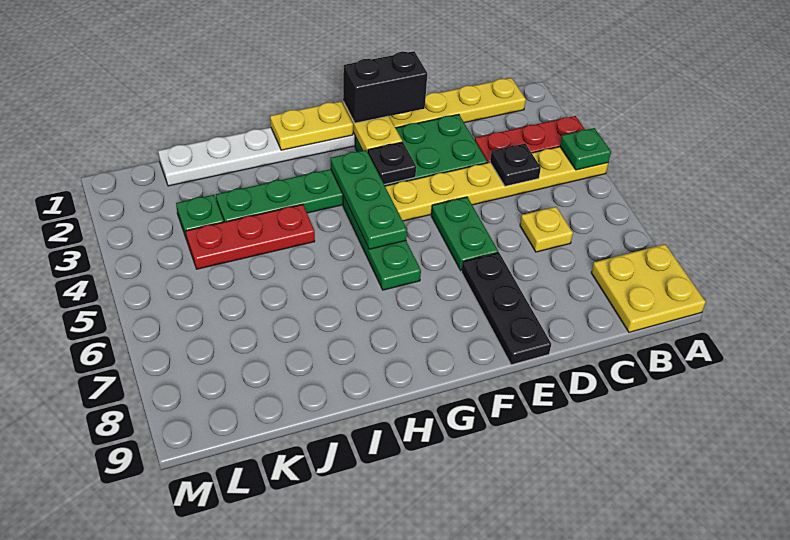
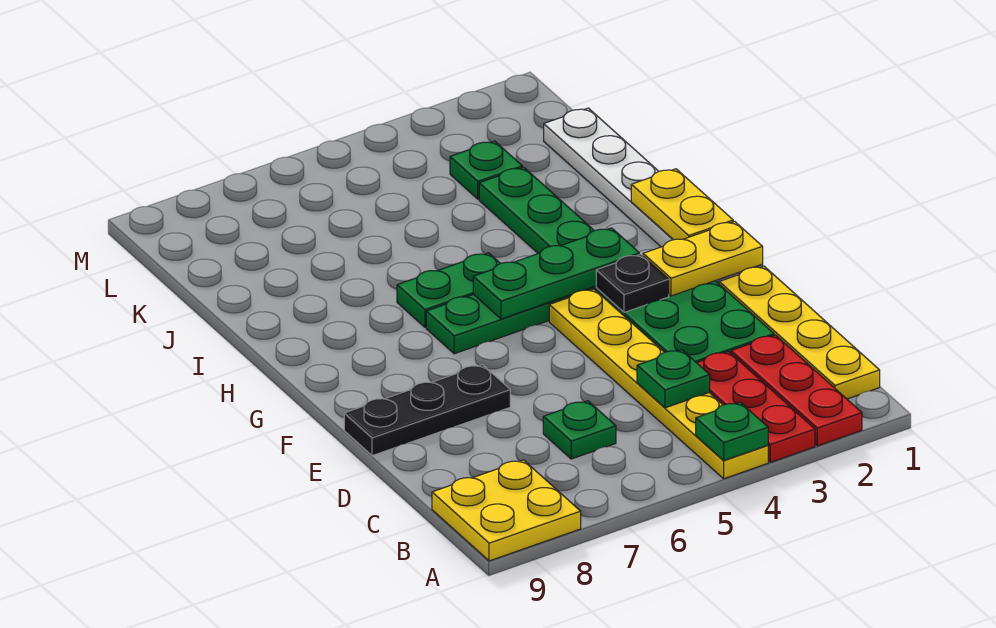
black plate C4 level 2 -> green plate C4 level 2
yellow plate C6 level 1 -> green plate C6 level 1
black brick E1:F1 level 3 -> none
green plate E5:E6 level 1 -> green plate H5:H6 level 1
red plate I4:K4 level 1 -> red plate A2:C2 level 1

